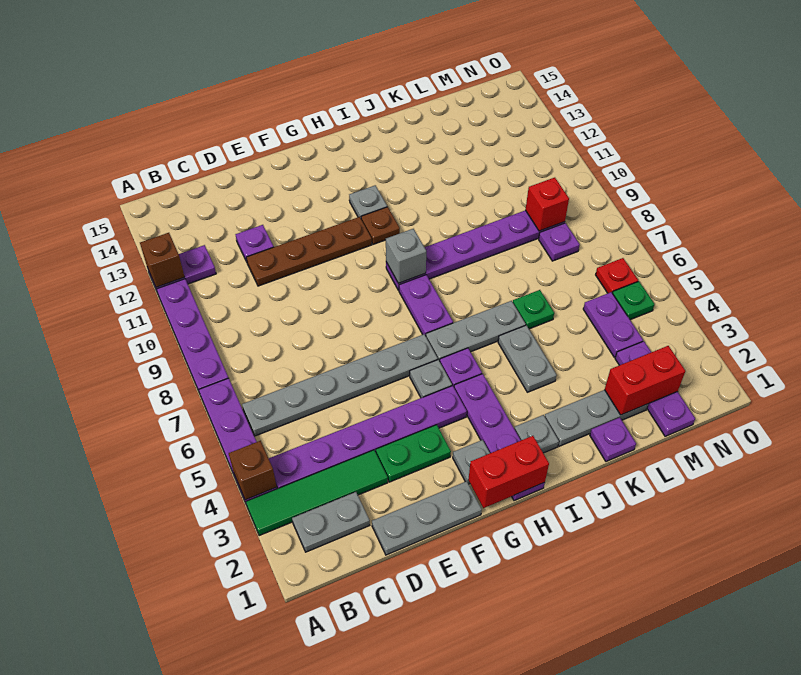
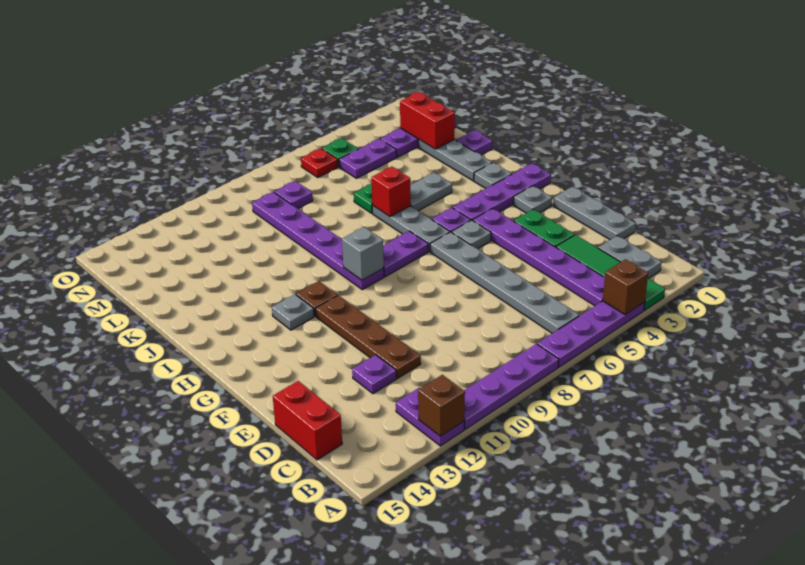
red brick G1:H1 level 2 -> red brick C15:D15 level 1
red brick M9 level 2 -> red brick J6 level 2

